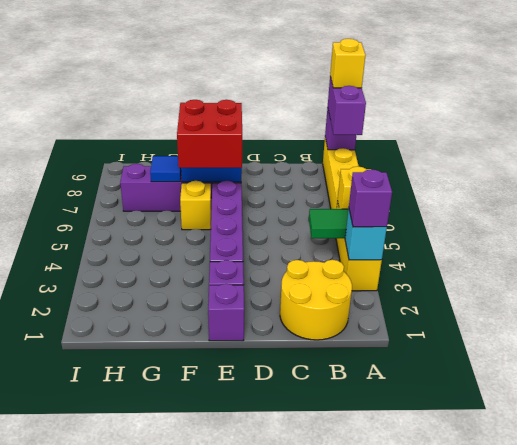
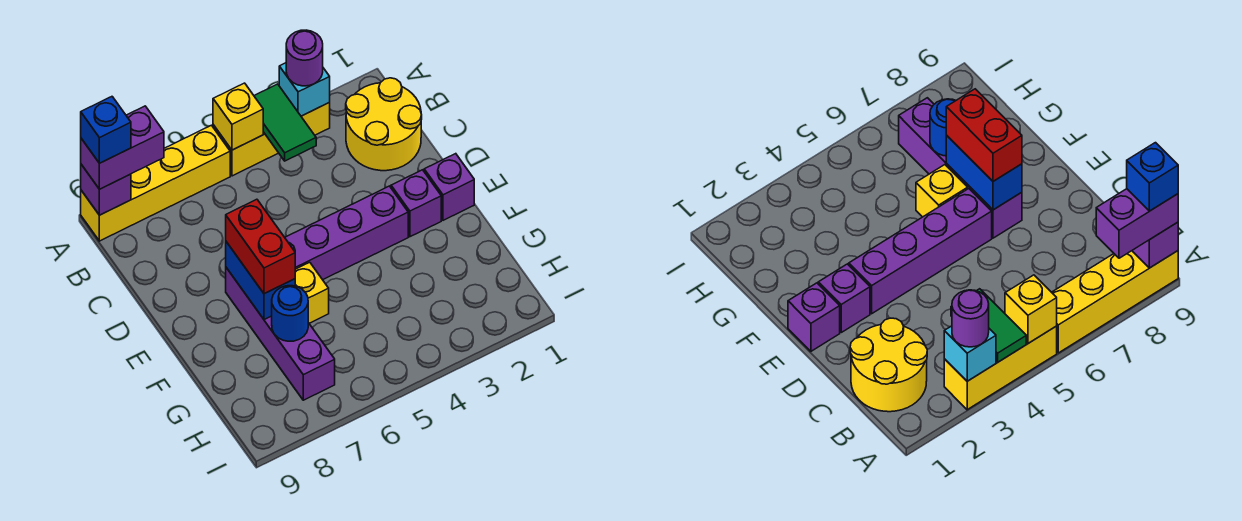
purple brick A3 level 3 -> purple round brick A3 level 3
yellow brick A9 level 4 -> blue brick A9 level 4
red brick E6:F7 level 3 -> red brick E7:F7 level 3
blue tile G7 level 2 -> blue round brick G7 level 2

